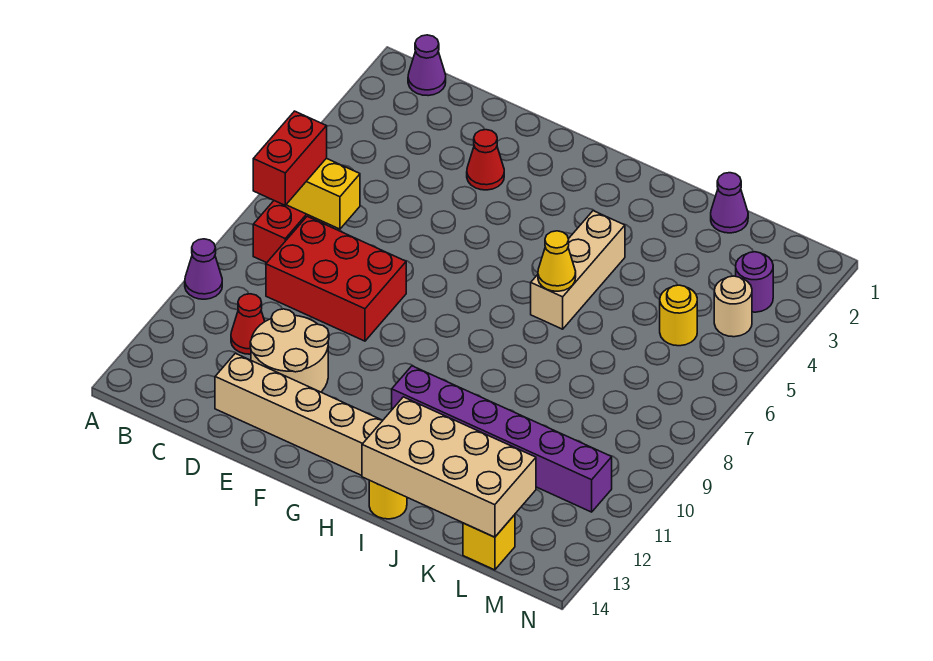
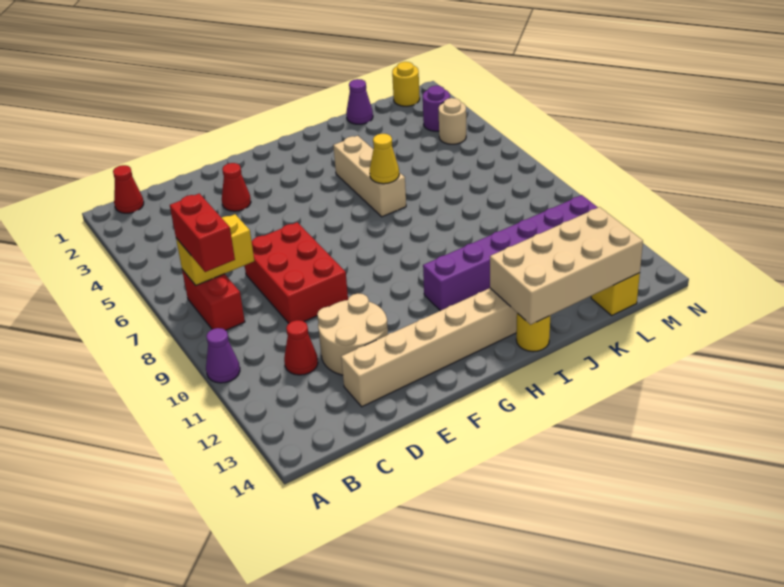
purple cone B1 level 1 -> red cone B1 level 1
red brick C8:E9 level 1 -> red brick D7:E9 level 1
yellow round brick L5 level 1 -> yellow round brick M1 level 1

